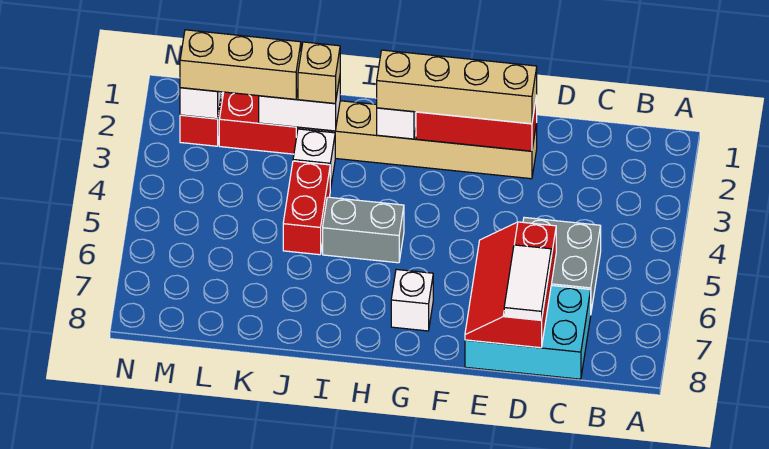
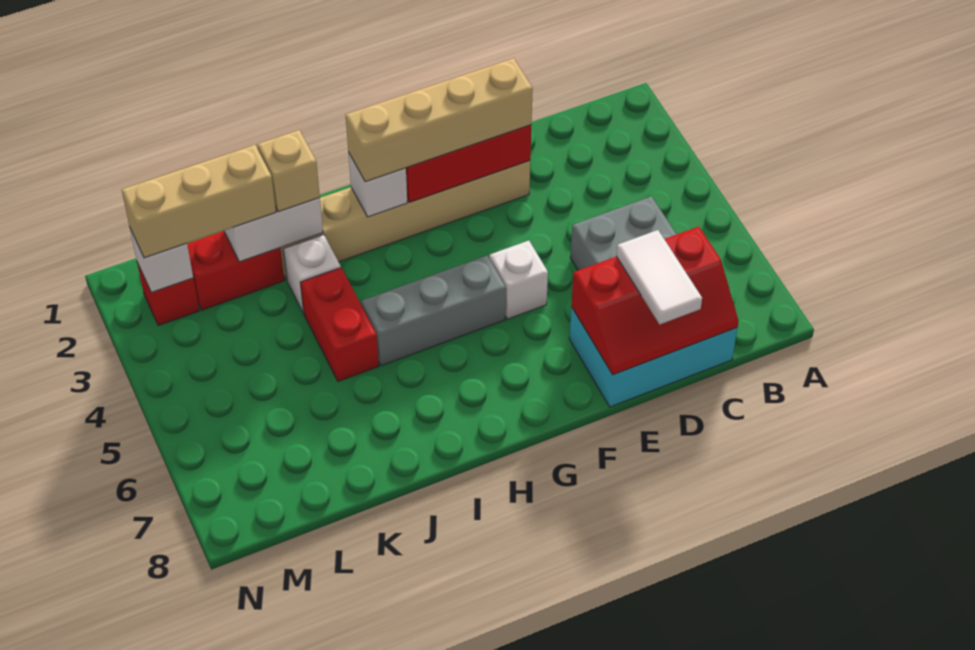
red slope D6:E8 level 2 top D -> red slope C7:E8 level 2 top 7
white brick G7 level 1 -> white brick F5 level 1
grey brick H5:I5 level 1 -> grey brick G5:I5 level 1

